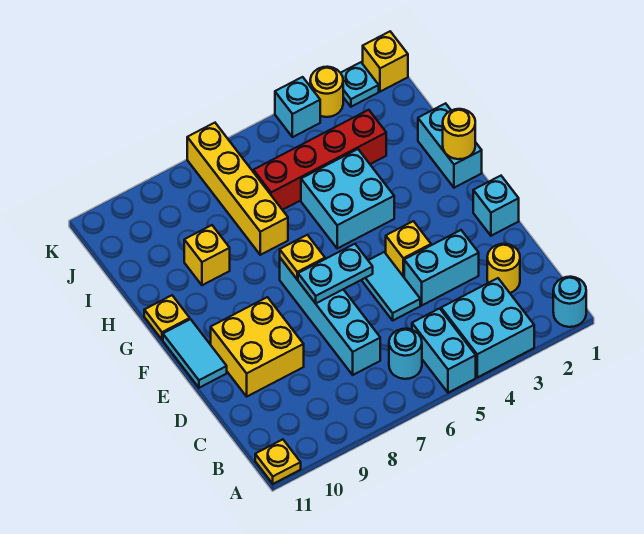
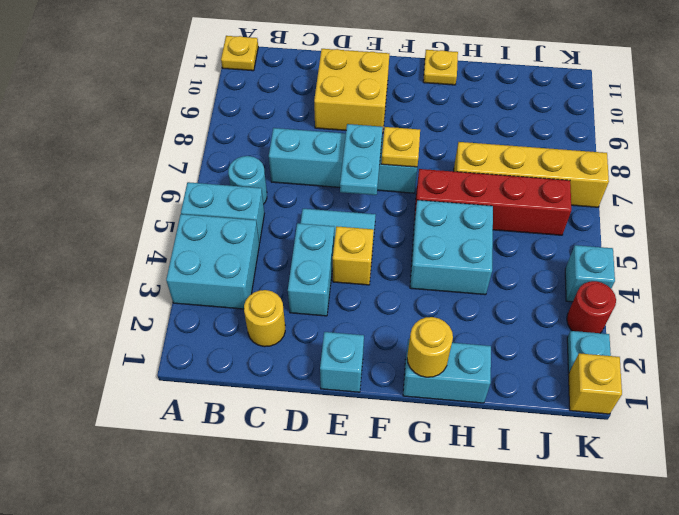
cyan round brick A1 level 1 -> none
cyan tile E11:F11 level 1 -> none
yellow brick H9 level 1 -> none
red brick I3:I6 level 1 -> red brick G6:J6 level 1
yellow round brick K3 level 1 -> red round brick K3 level 1

